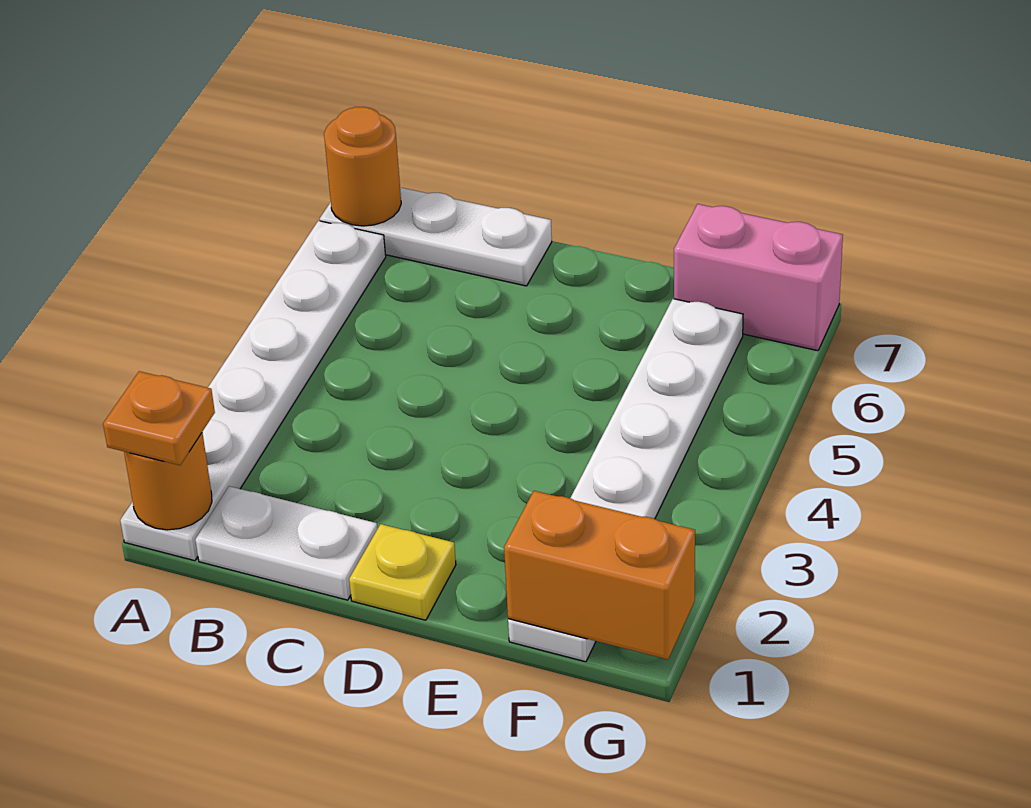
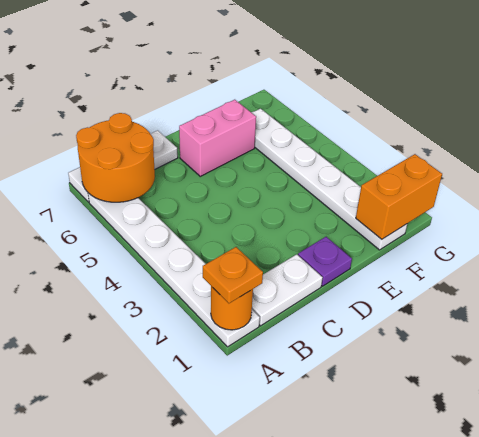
orange round brick A7 level 2 -> orange round brick A6:B7 level 2
yellow plate D1 level 1 -> purple plate D1 level 1
pink brick F7:G7 level 1 -> pink brick D6:E6 level 1

